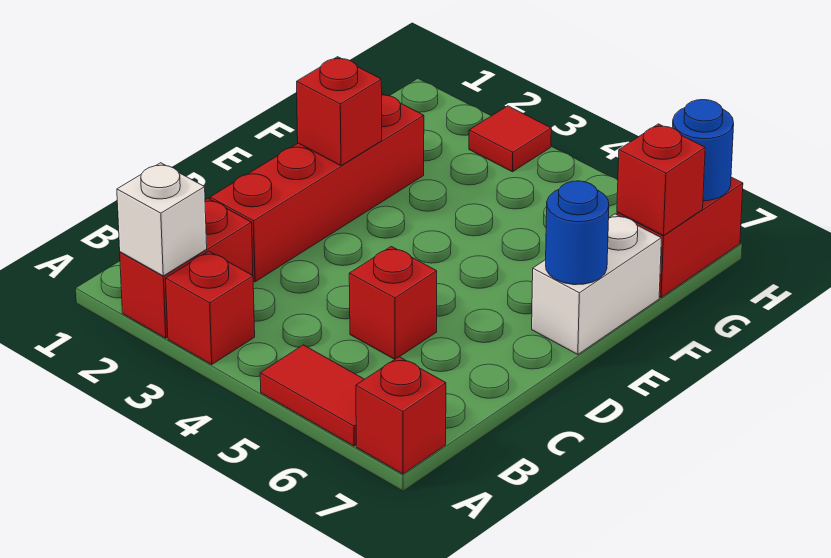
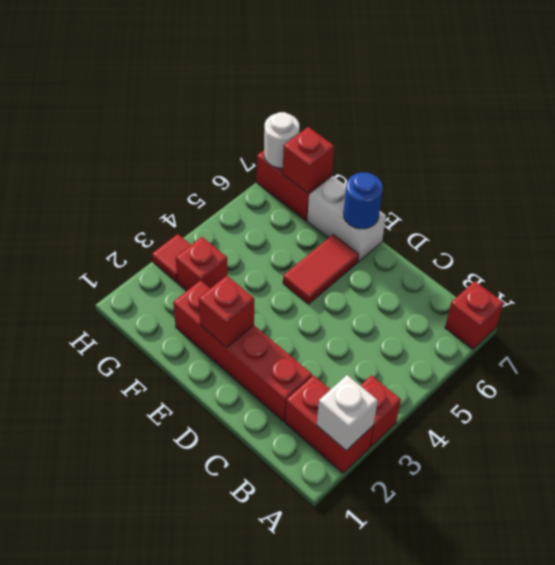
red tile A5:A6 level 1 -> red tile E5:E6 level 1
red brick C5 level 1 -> red brick G3 level 1
blue round brick H7 level 2 -> white round brick H7 level 2

